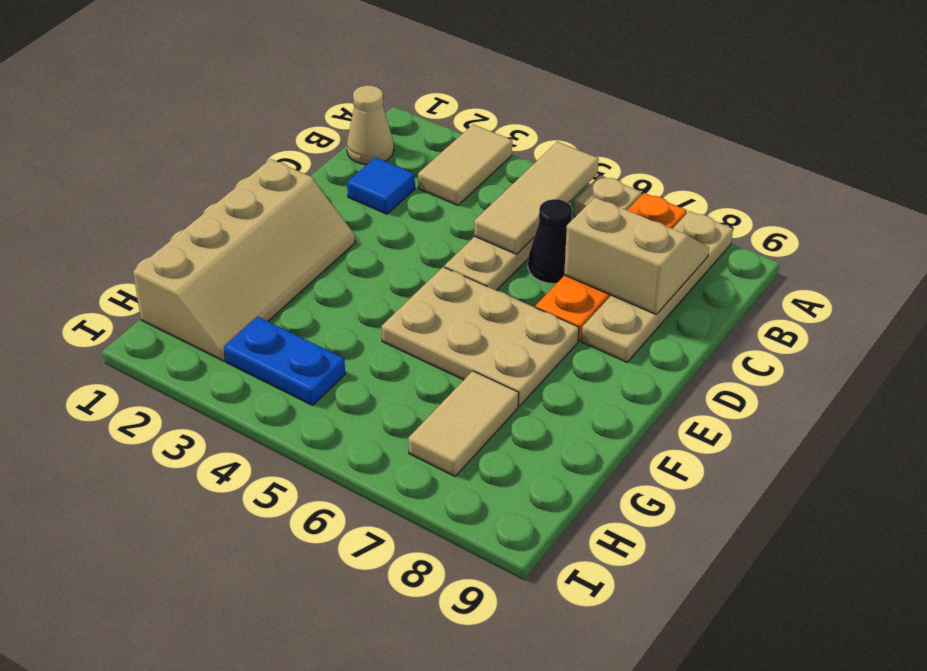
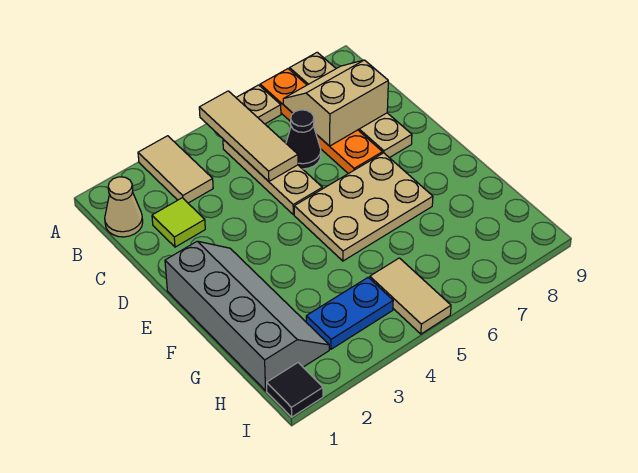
blue tile C2 level 1 -> lime tile C2 level 1
tan slope E1:H2 level 1 top 1 -> grey slope E1:H2 level 1 top 1
tan tile G7:H7 level 1 -> tan tile H5:I5 level 1
none -> black tile I1 level 1

